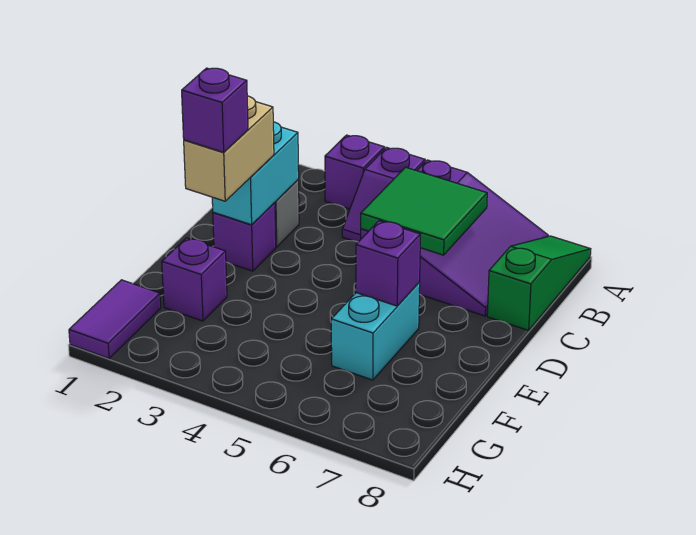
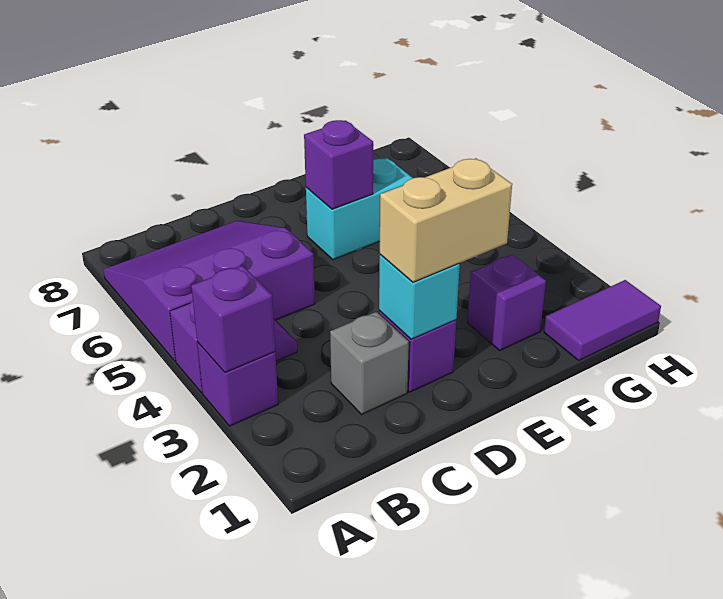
green slope A8:C8 level 1 top C -> none
green tile B5:C6 level 2 -> none
cyan brick C2:D2 level 2 -> cyan brick D2 level 2
purple brick E2 level 4 -> purple brick A3 level 2

